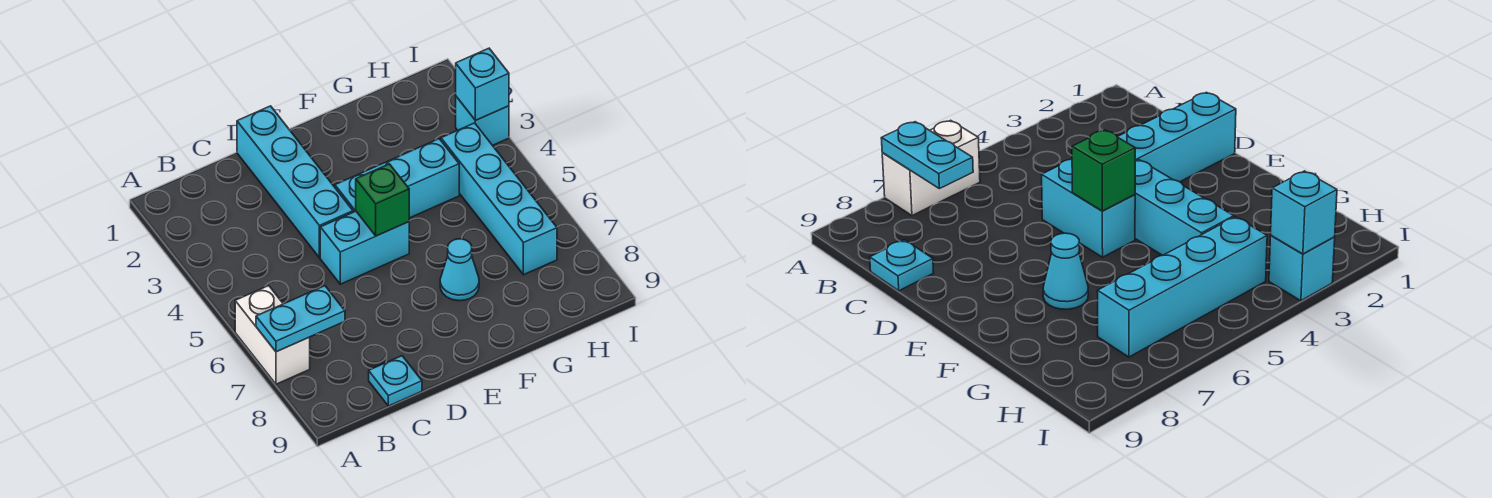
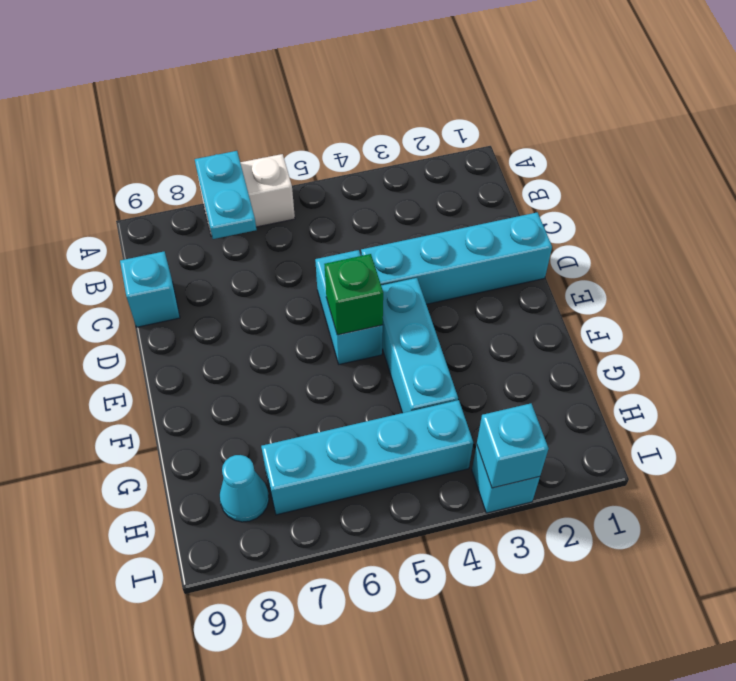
cyan plate C9 level 1 -> cyan brick C9 level 1
cyan cone F7 level 1 -> cyan cone H8 level 1

